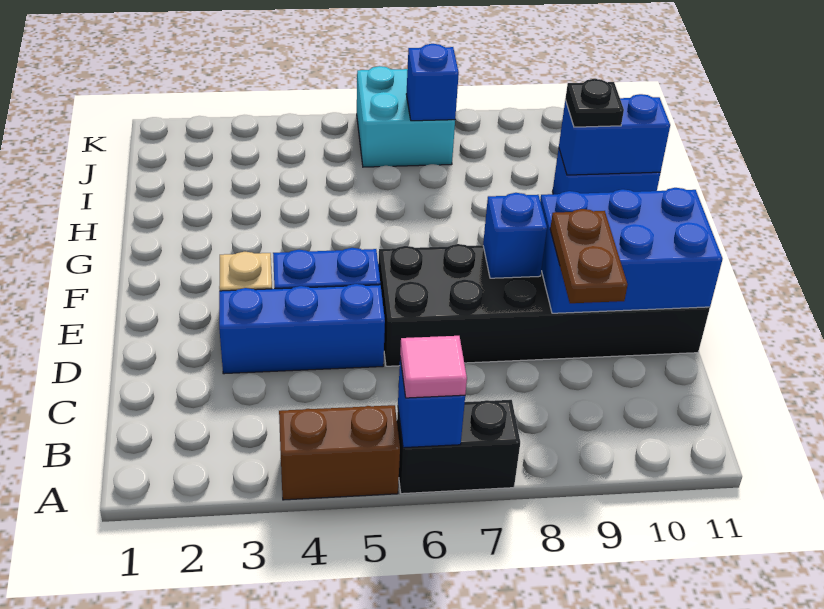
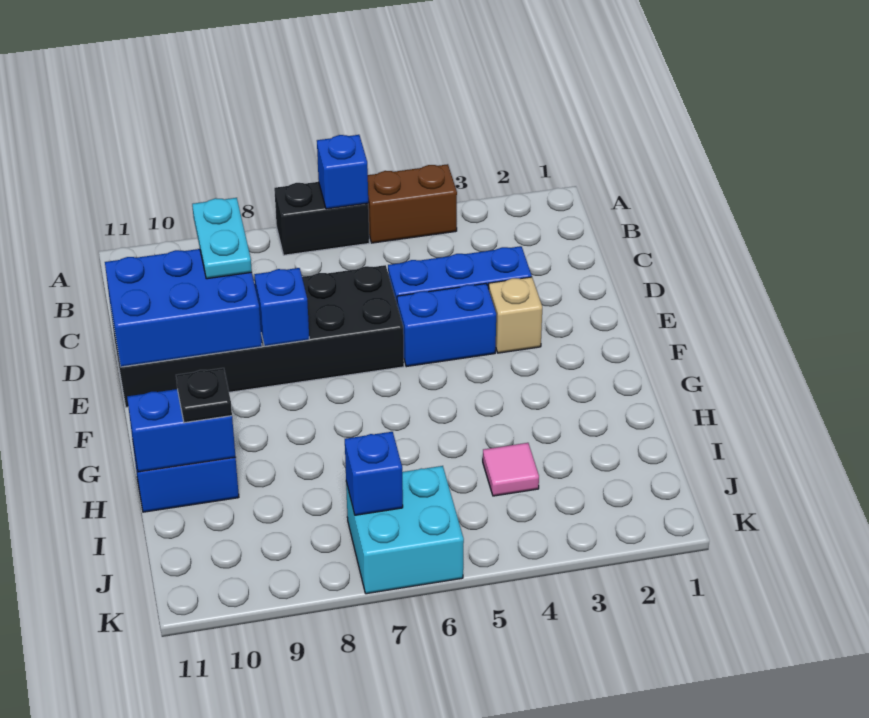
pink tile A6 level 3 -> pink tile I4 level 1
brown plate C9:D9 level 3 -> cyan plate C9:D9 level 3

